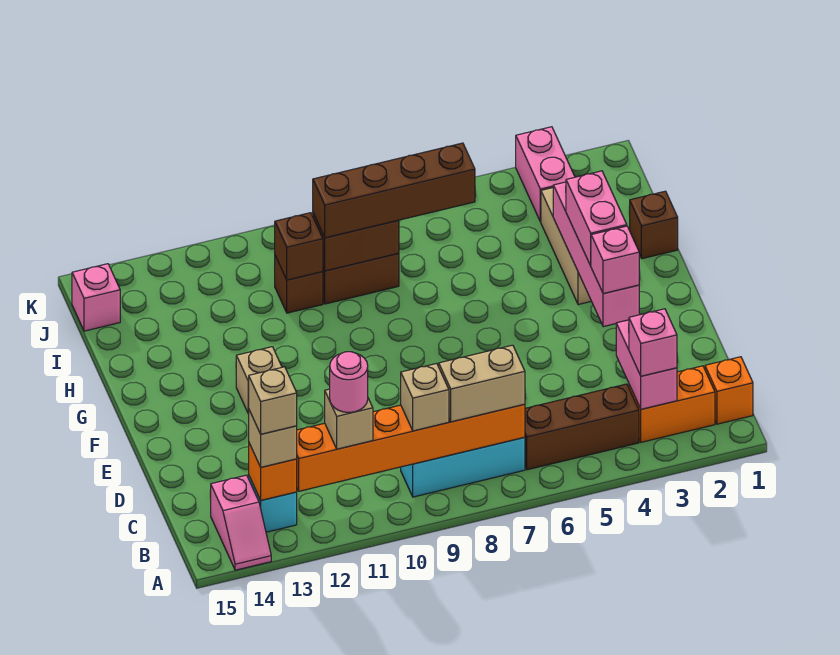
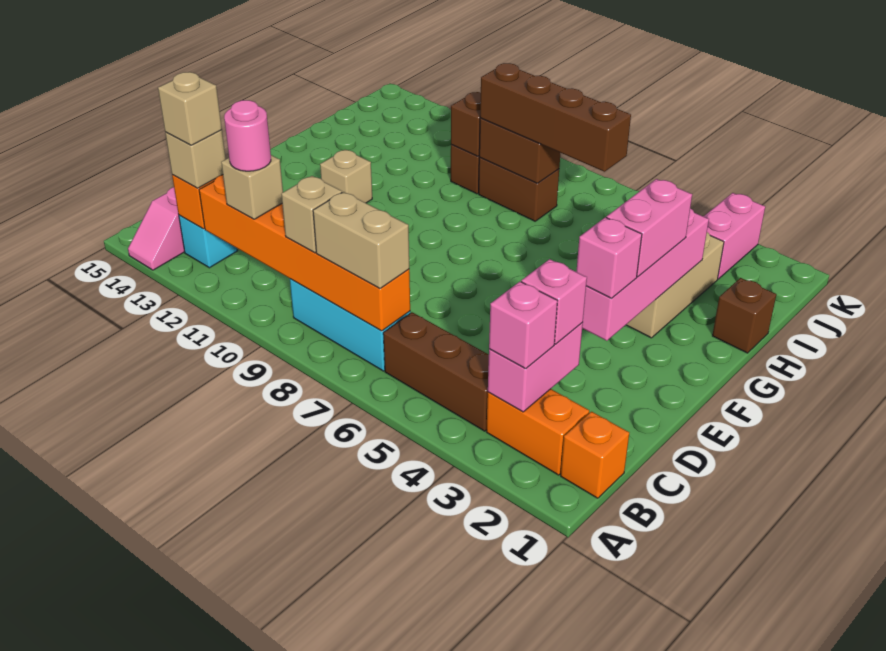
pink brick J15 level 1 -> pink brick C3 level 3

